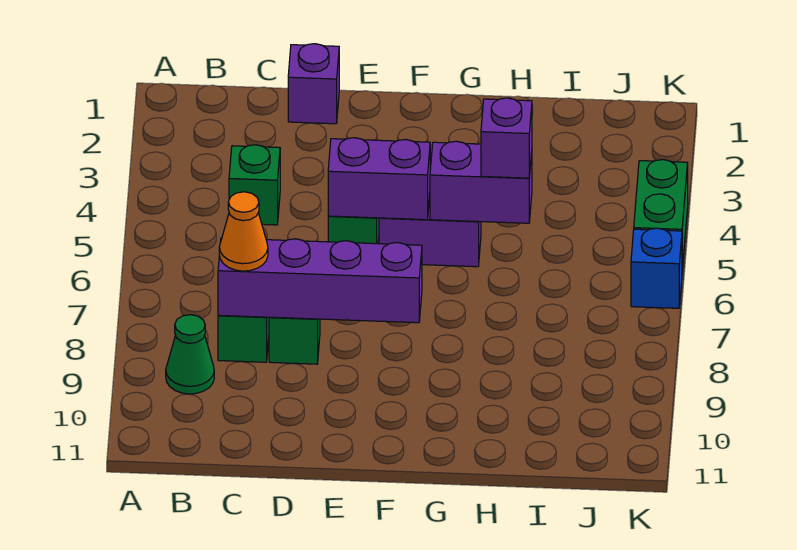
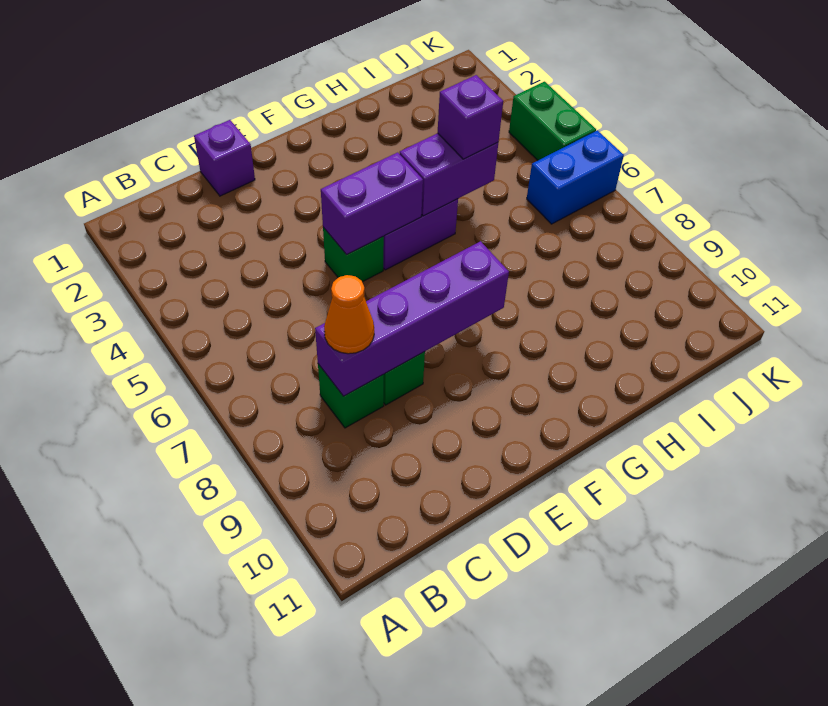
green cone B9 level 1 -> none
green brick C4 level 1 -> none
blue brick K6 level 1 -> blue brick J6:K6 level 1

